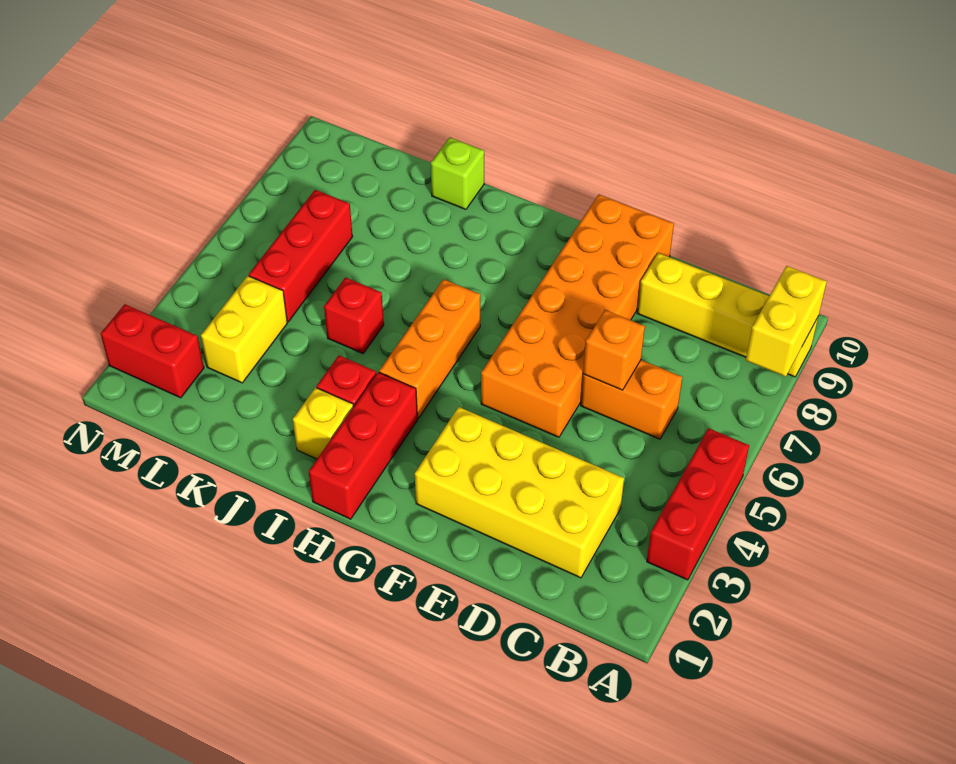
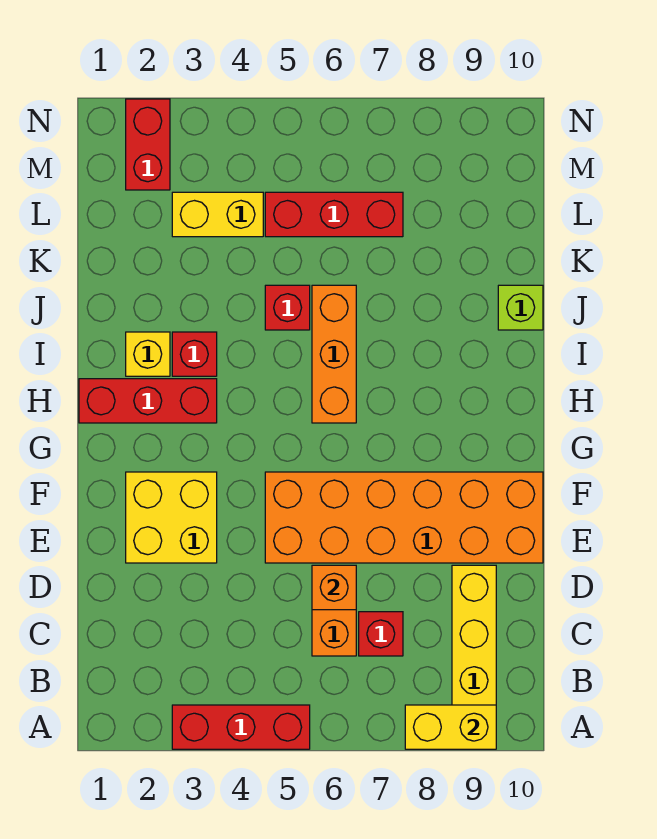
yellow brick C2:F3 level 1 -> yellow brick E2:F3 level 1
none -> red brick C7 level 1
orange brick H4:H6 level 1 -> orange brick H6:J6 level 1

